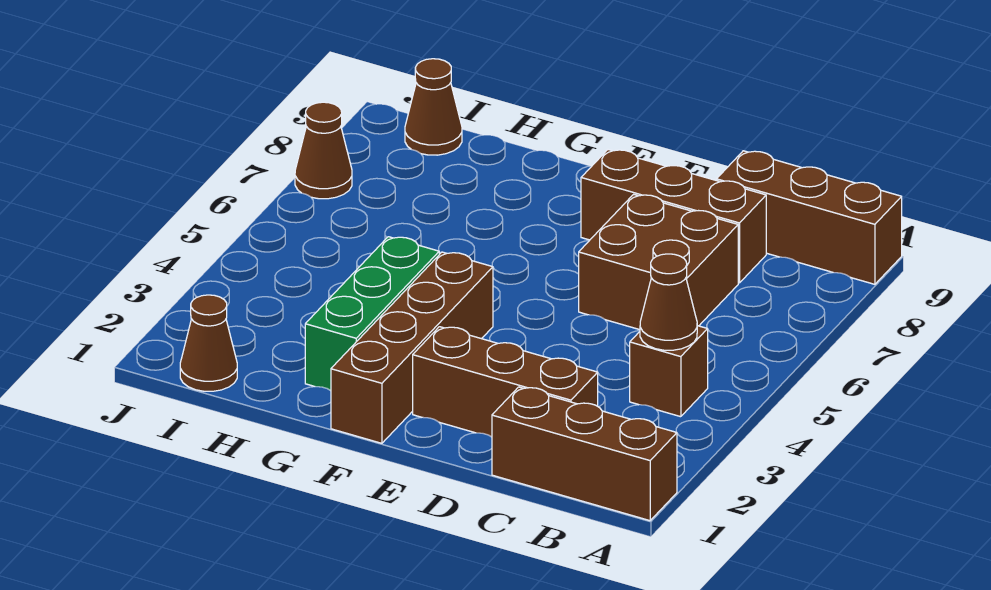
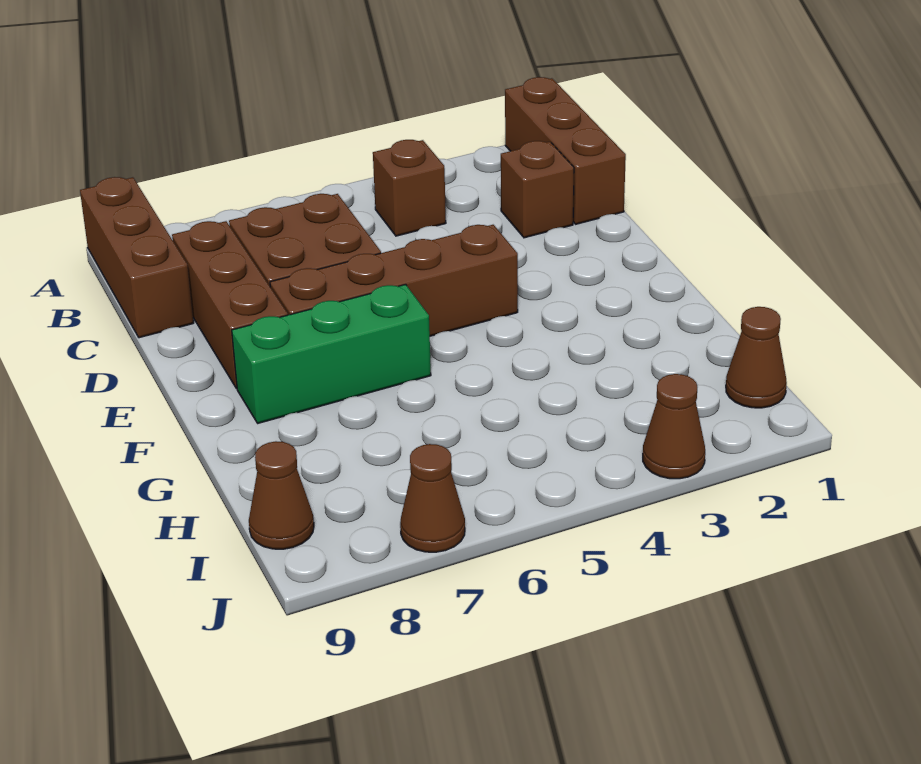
brown cone B4 level 2 -> brown cone J3 level 1
brown brick C2:E2 level 1 -> brown brick C2 level 1
brown brick F1:F4 level 1 -> brown brick E4:E7 level 1
green brick G2:G4 level 1 -> green brick F6:F8 level 1

